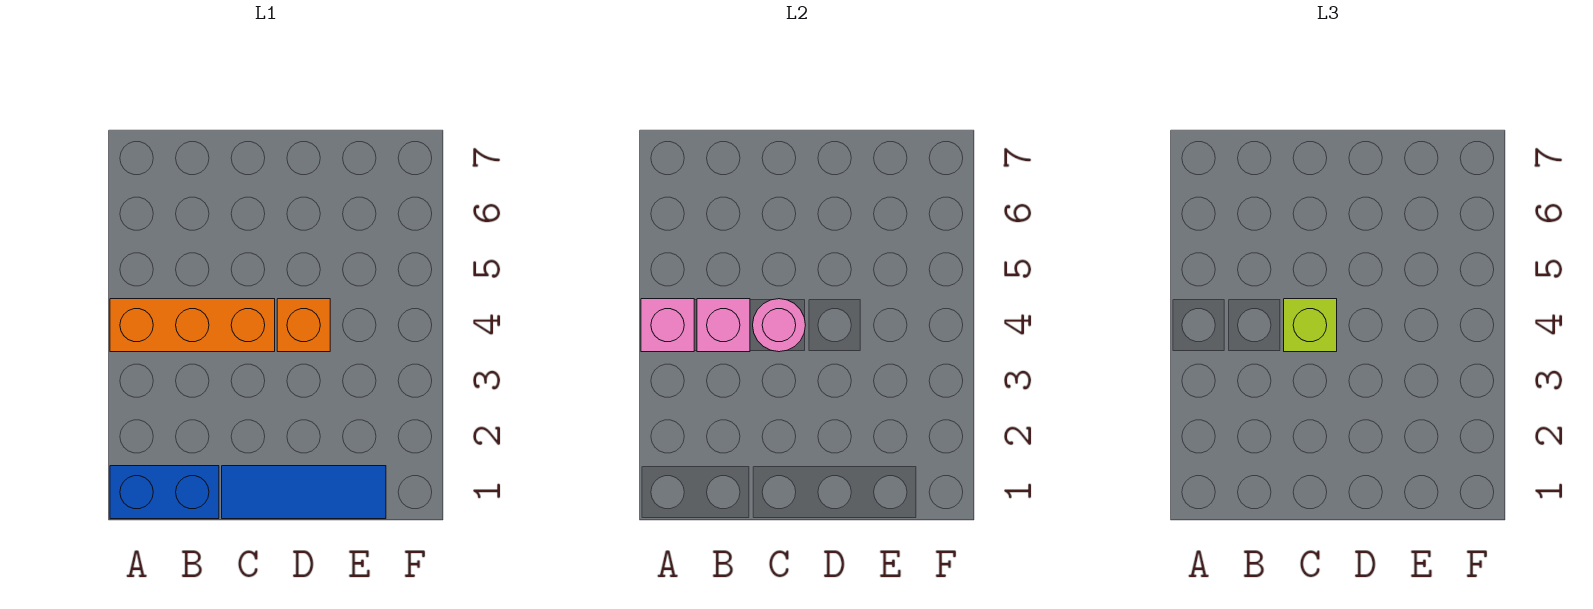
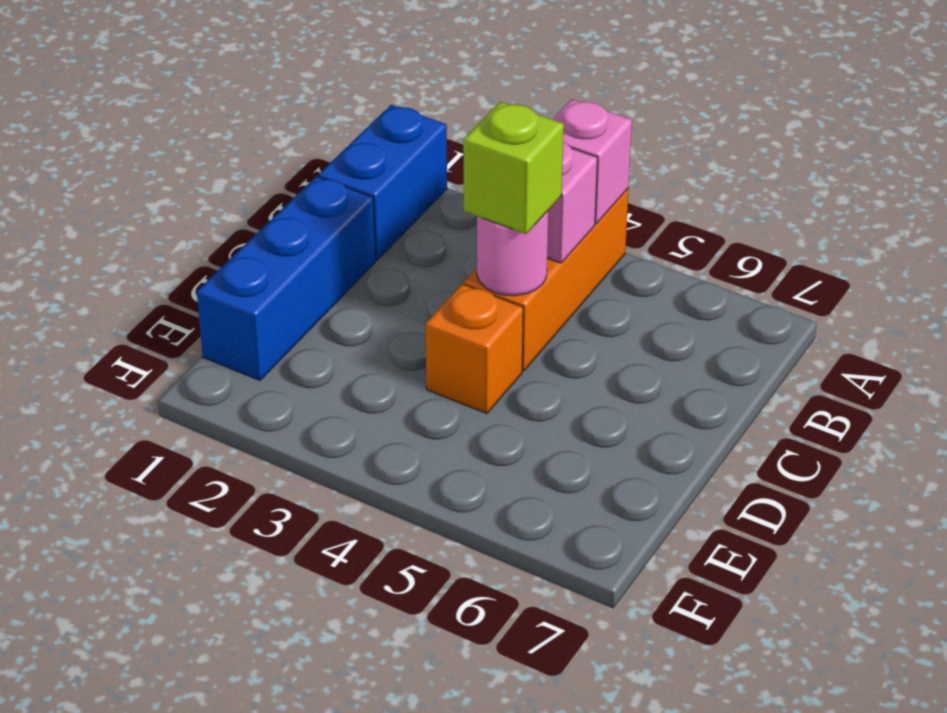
blue tile C1:E1 level 1 -> blue brick C1:E1 level 1

